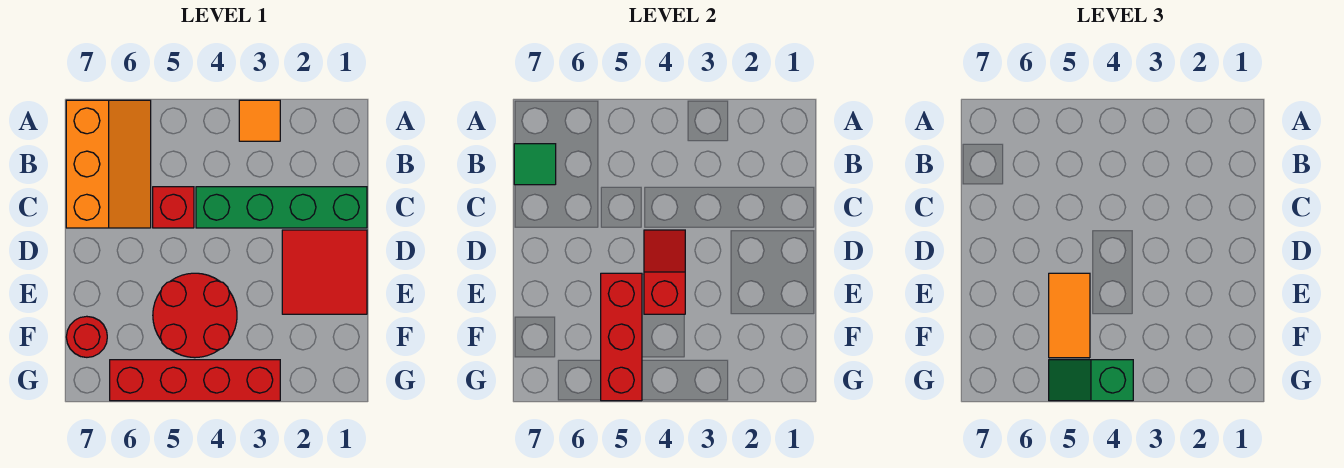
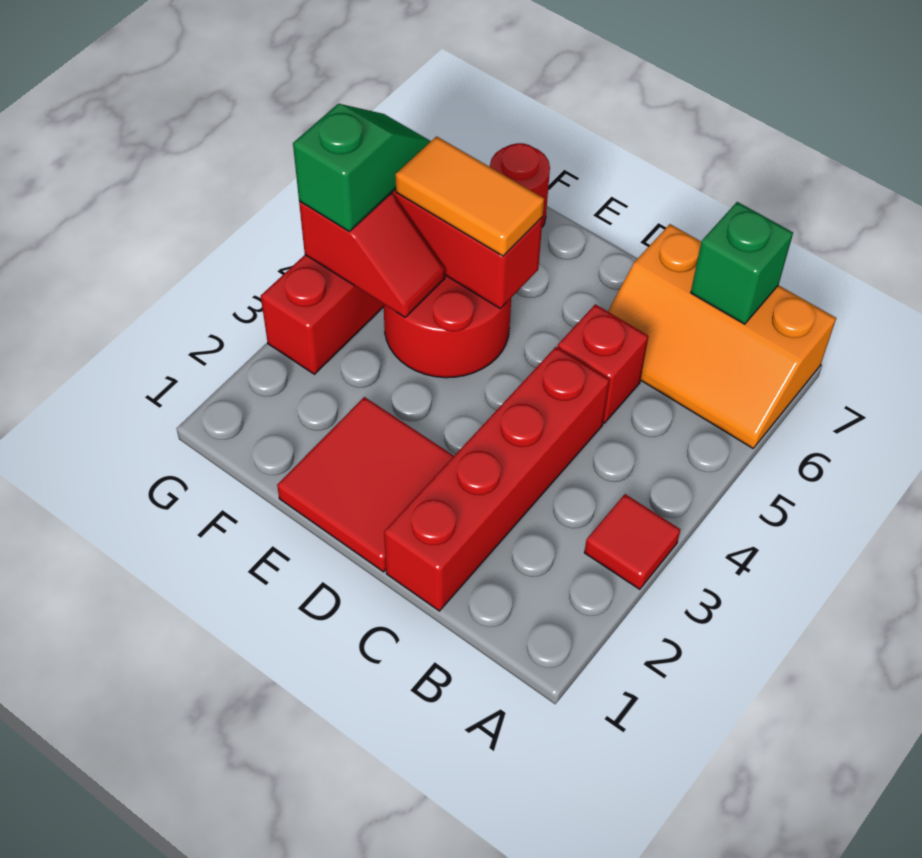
orange tile A3 level 1 -> red tile A3 level 1
green tile B7 level 2 -> green brick B7 level 2
green brick C1:C4 level 1 -> red brick C1:C4 level 1
red slope D4:E4 level 2 top E -> red slope F4:G4 level 2 top G

